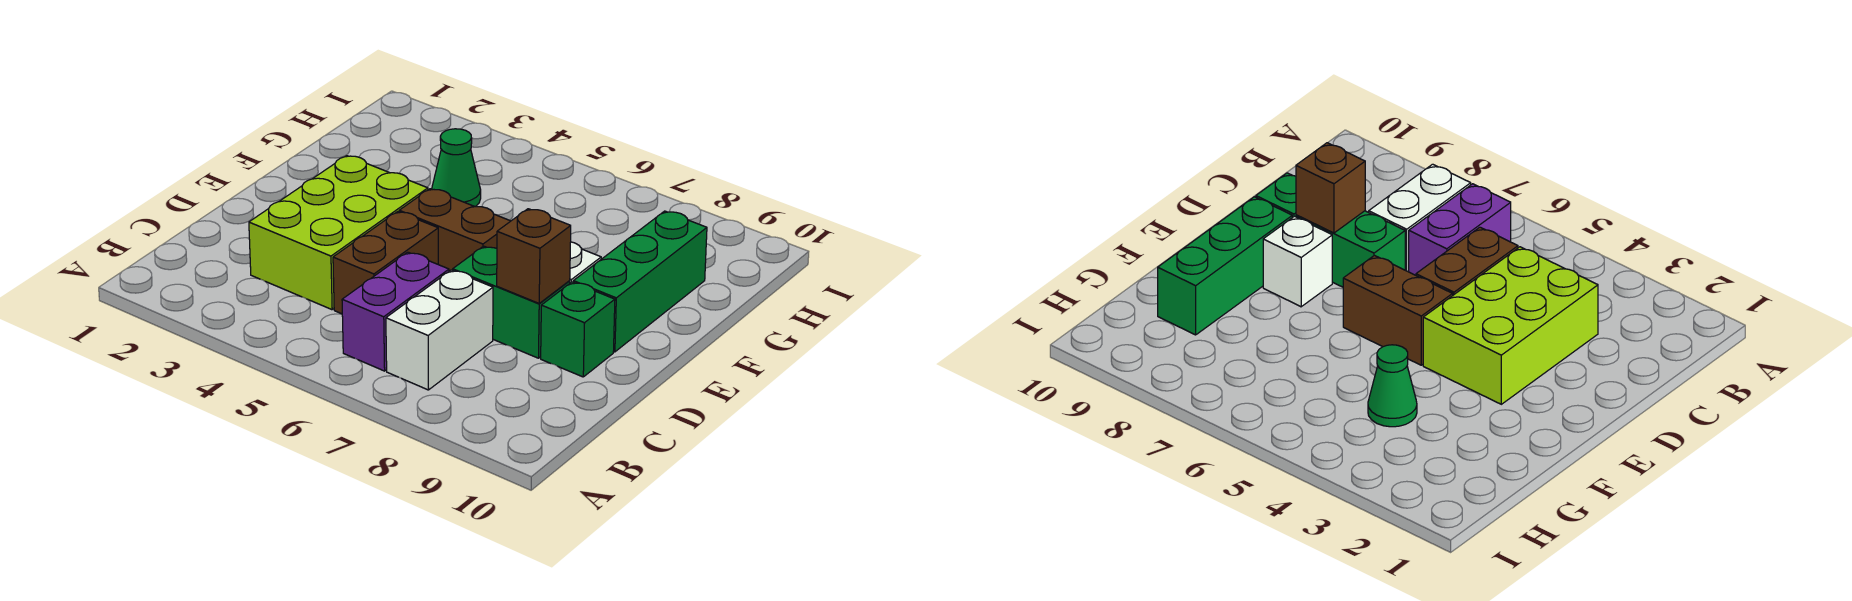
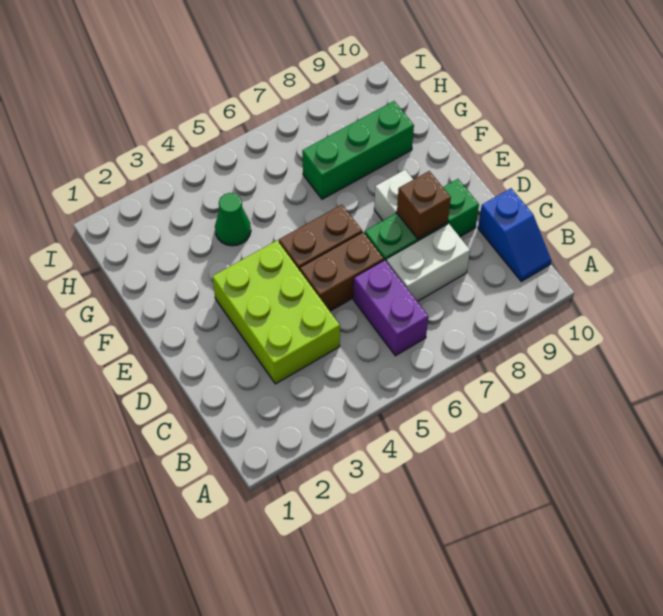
white brick B7:C7 level 1 -> white brick C7:C8 level 1
none -> blue slope B10:C10 level 1 top C
brown brick C5:D5 level 1 -> brown brick D5:D6 level 1
green brick E9:G9 level 1 -> green brick G7:G9 level 1

